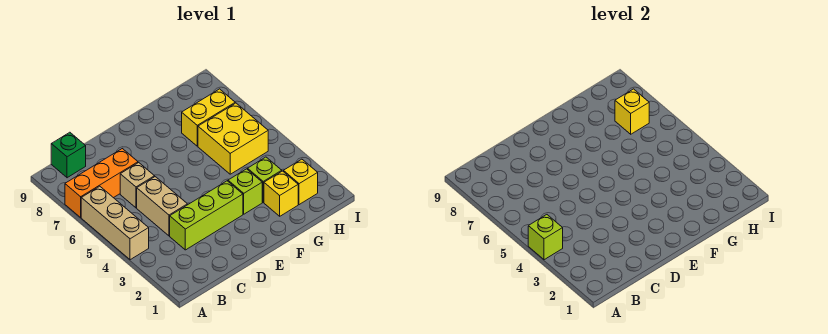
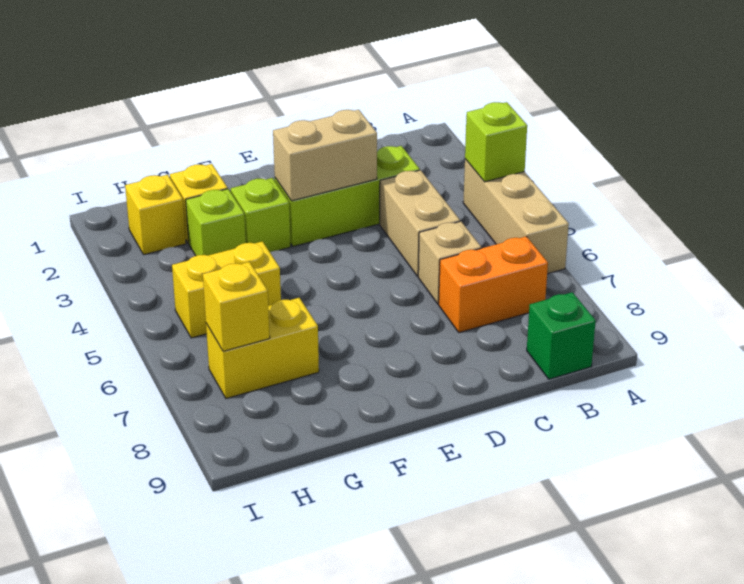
orange brick A7:C7 level 1 -> orange brick B7:C7 level 1
none -> tan brick D3:E3 level 2
yellow brick G5:H6 level 1 -> yellow brick G5:H5 level 1

